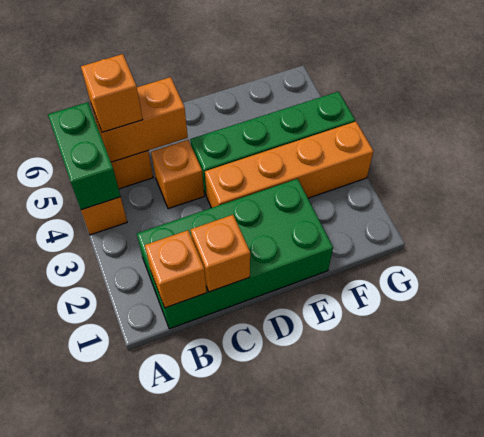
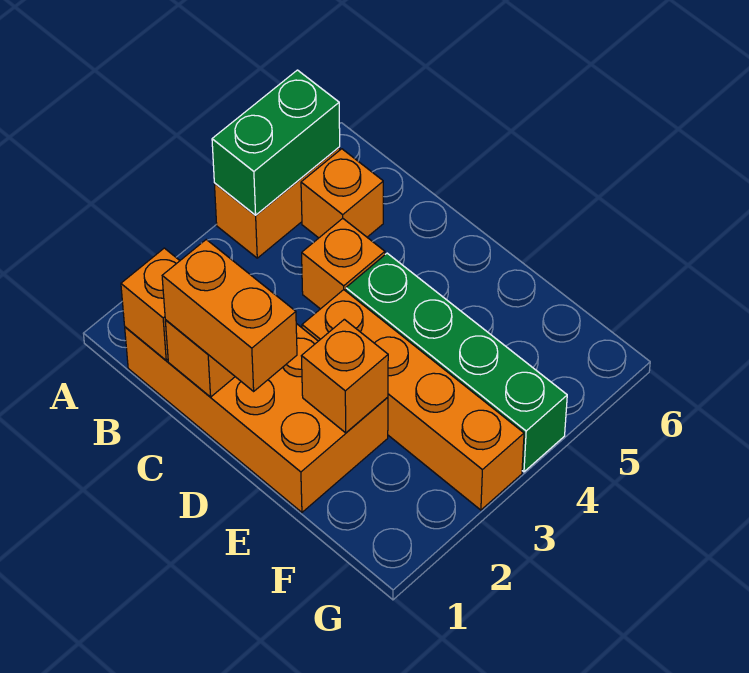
green brick B1:E2 level 1 -> orange brick B1:E2 level 1
orange brick B5:C5 level 2 -> orange brick C1:D1 level 3
orange brick B5 level 3 -> orange brick E2 level 2

